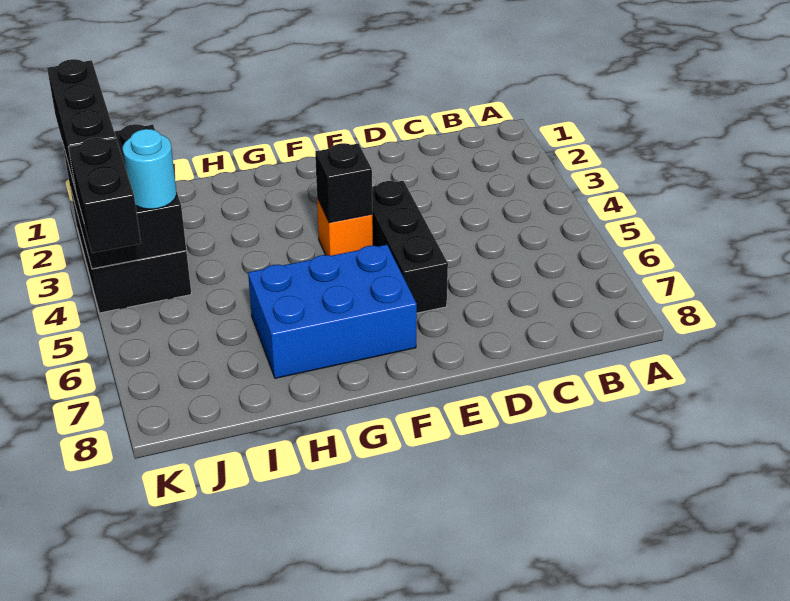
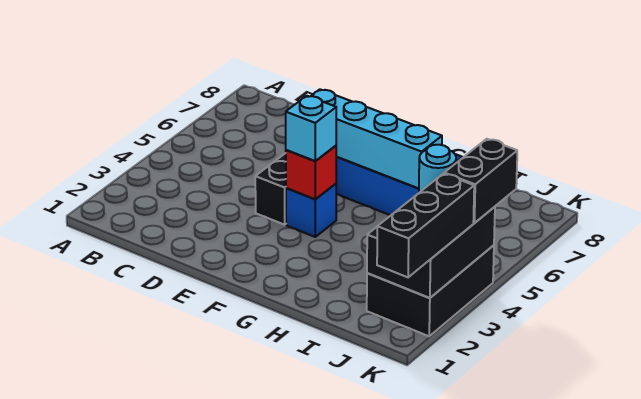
none -> cyan brick E6:H6 level 2
orange brick F4 level 1 -> blue brick F4 level 1
black brick F4 level 2 -> red brick F4 level 2
none -> cyan brick F4 level 3

